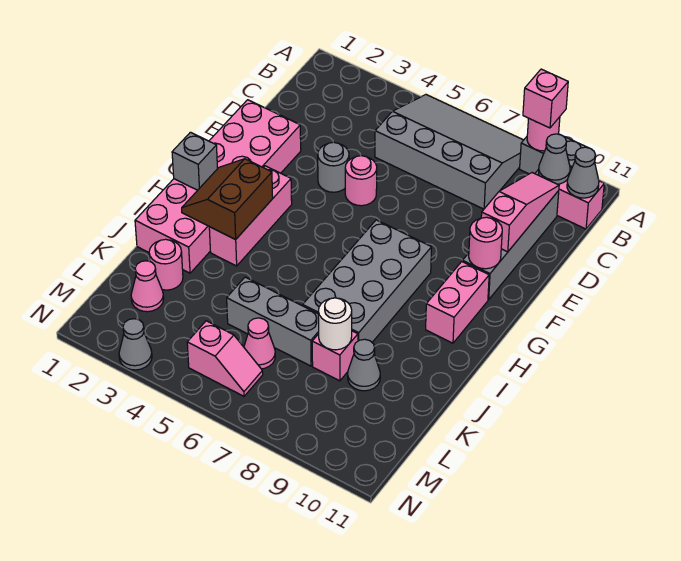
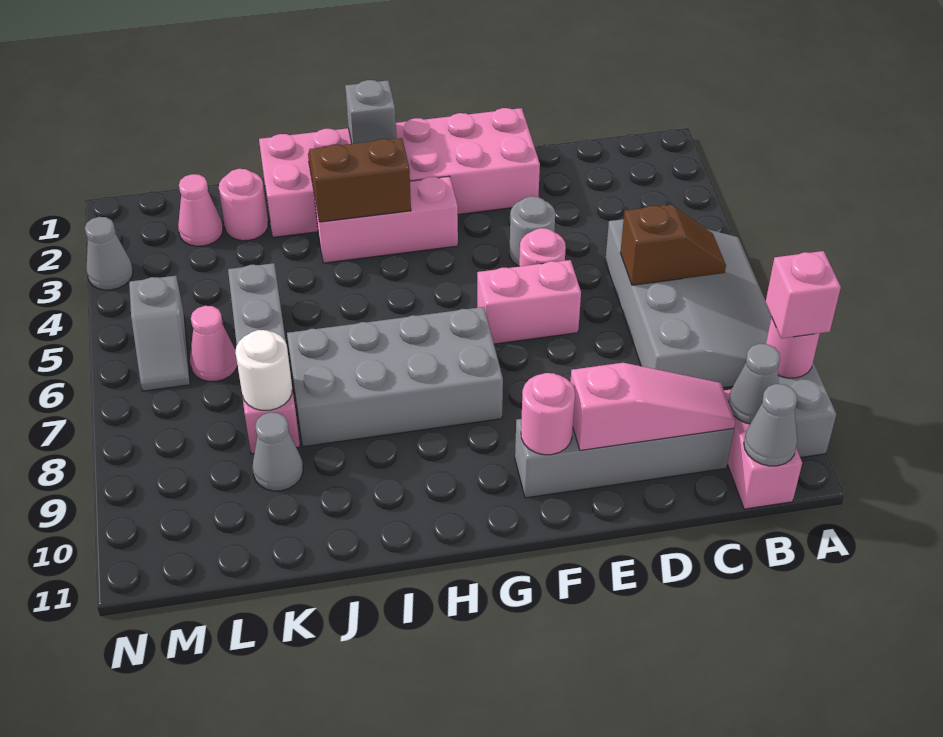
none -> brown slope B6:C6 level 2 top C
pink brick G10:H10 level 1 -> pink brick E6:F6 level 1
pink slope M5:M6 level 1 top 5 -> grey slope M5:M6 level 1 top 5

